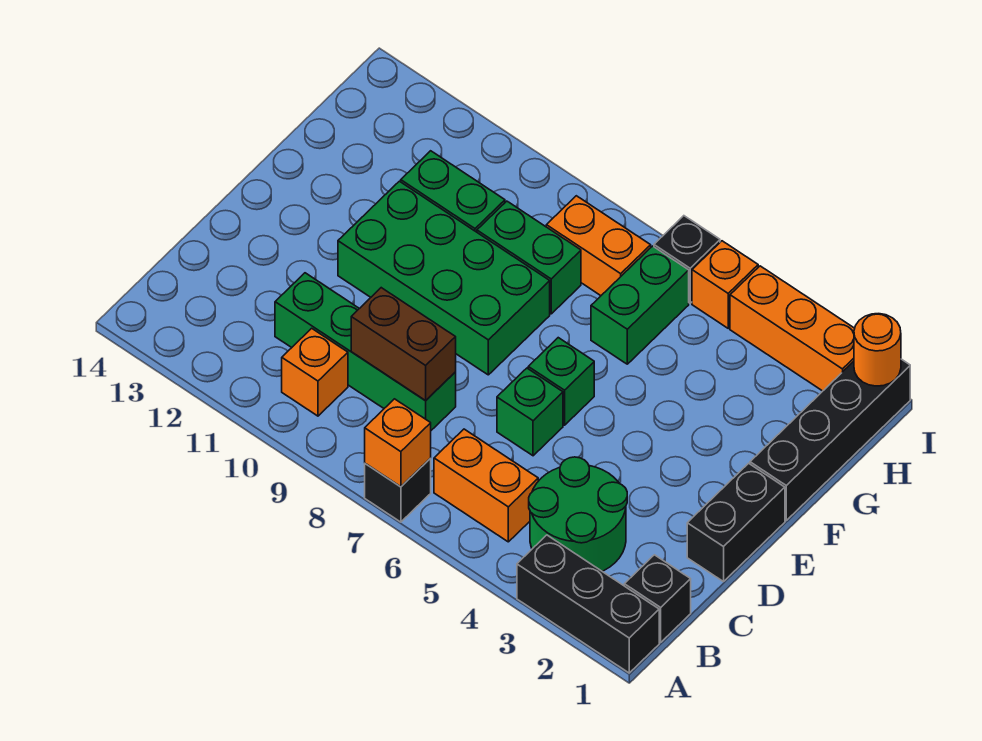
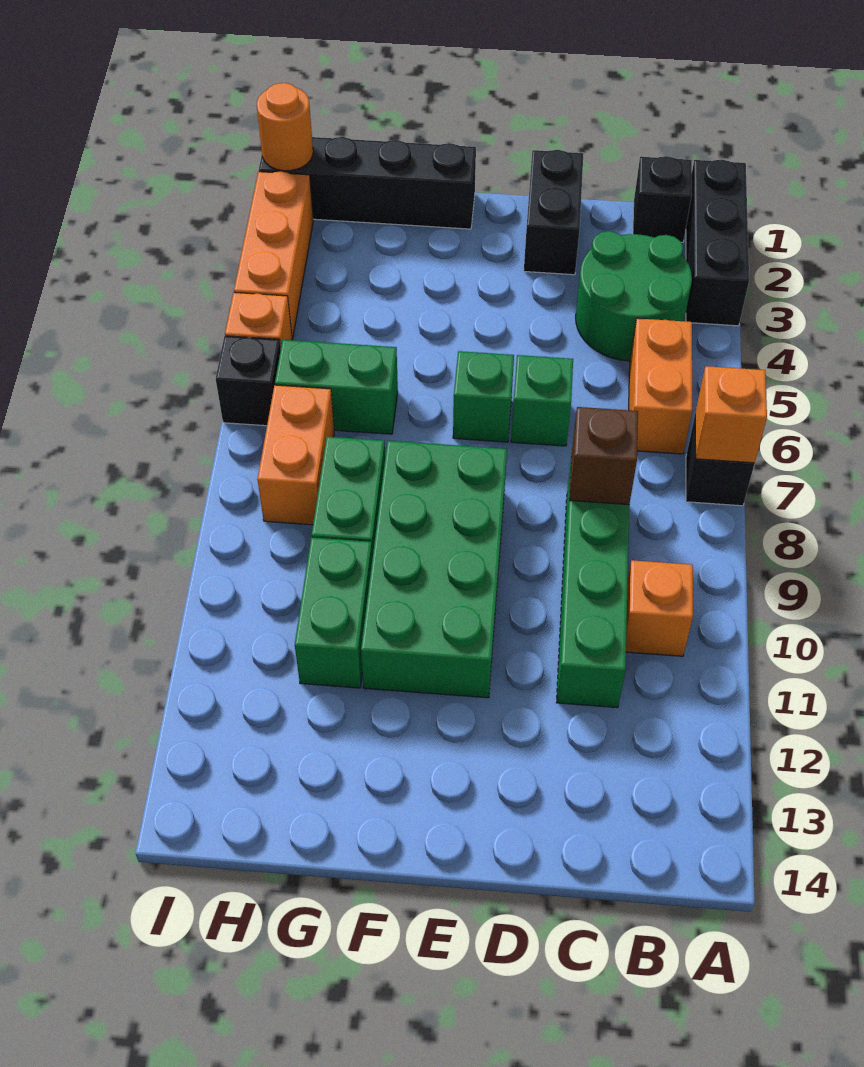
brown brick C8:C9 level 2 -> brown brick C8 level 2
black brick D1:E1 level 1 -> black brick D1:D2 level 1

